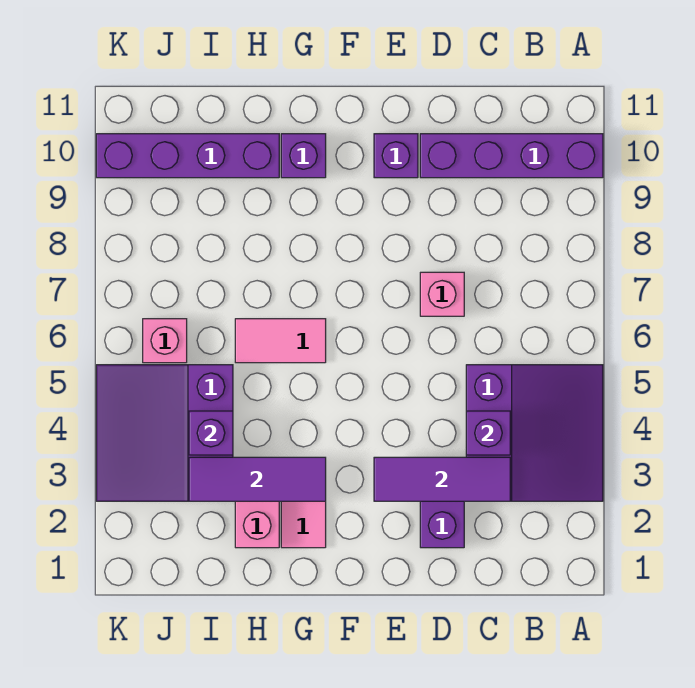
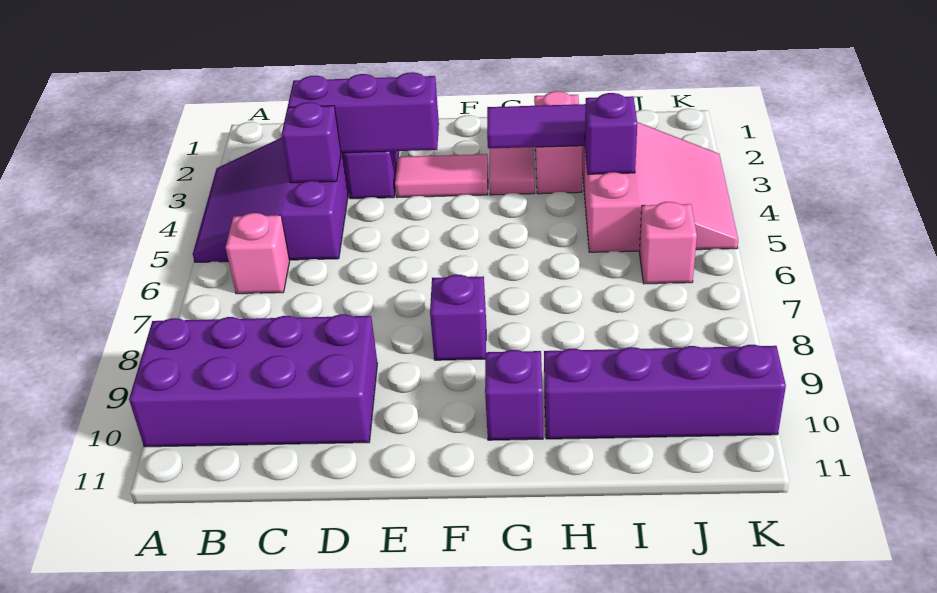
purple brick A10:D10 level 1 -> purple brick A9:D10 level 1
purple tile C3:E3 level 2 -> purple brick C3:E3 level 2
pink brick D7 level 1 -> pink brick B6 level 1
purple brick E10 level 1 -> purple brick F8 level 1
pink tile G6:H6 level 1 -> pink tile E3:F3 level 1
purple slope I3:K5 level 1 top I -> pink slope I3:K5 level 1 top I

